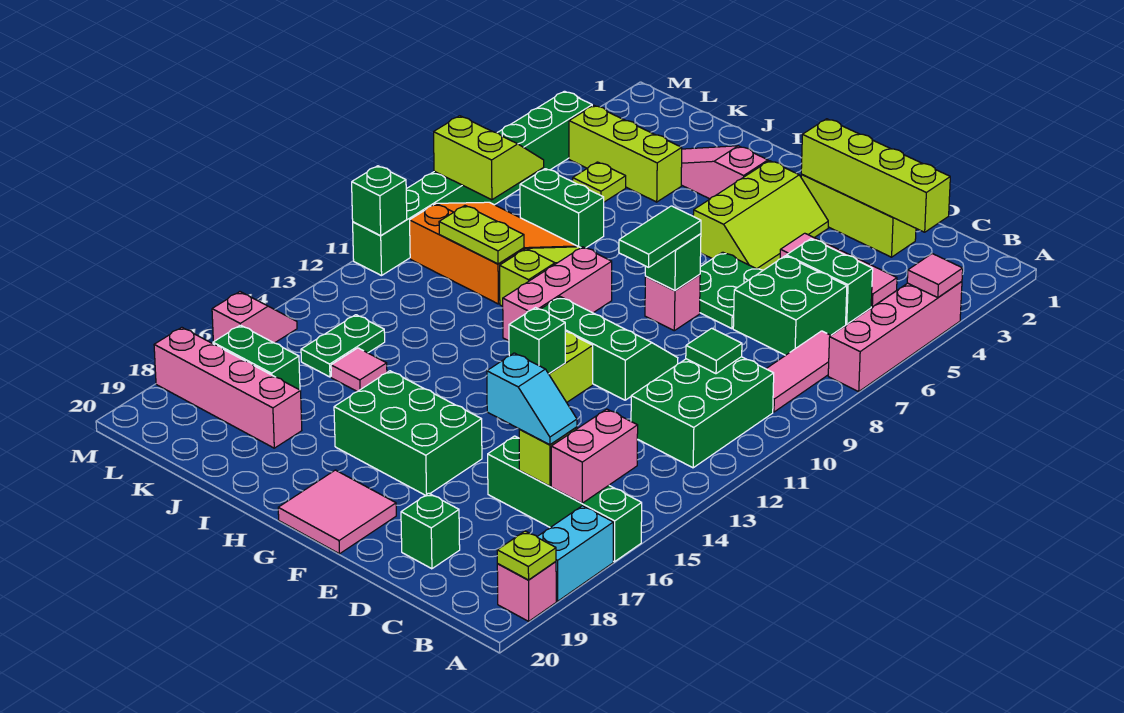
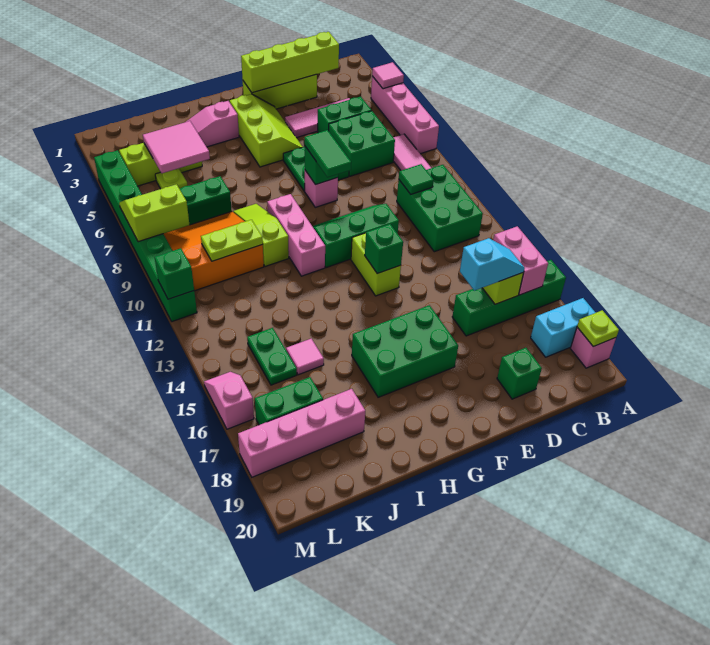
cyan brick A17:A18 level 1 -> cyan brick A18:B18 level 1
pink tile F19:G20 level 1 -> pink tile J4:K5 level 2

